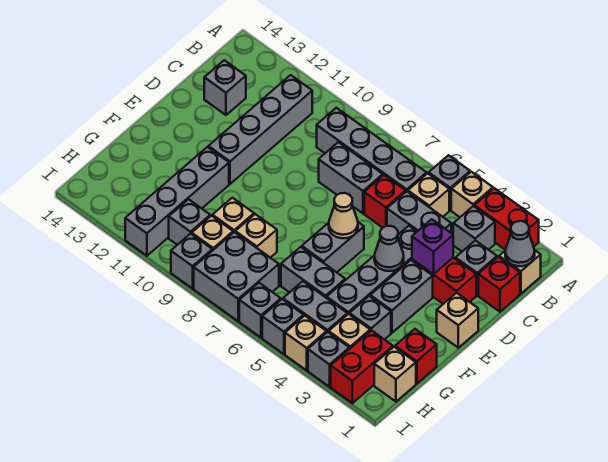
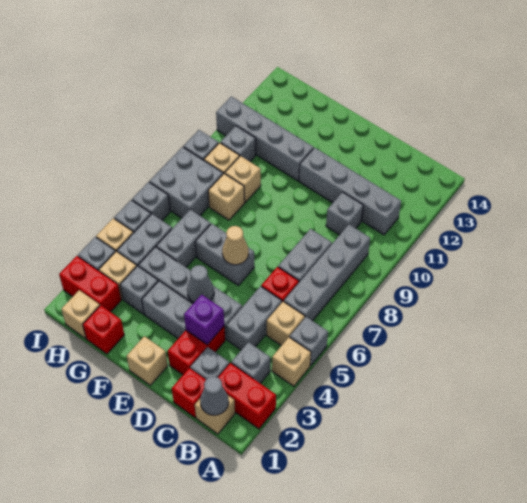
red brick A2:A3 level 1 -> red brick A2:B2 level 1
grey brick C13 level 1 -> grey brick C10 level 1

